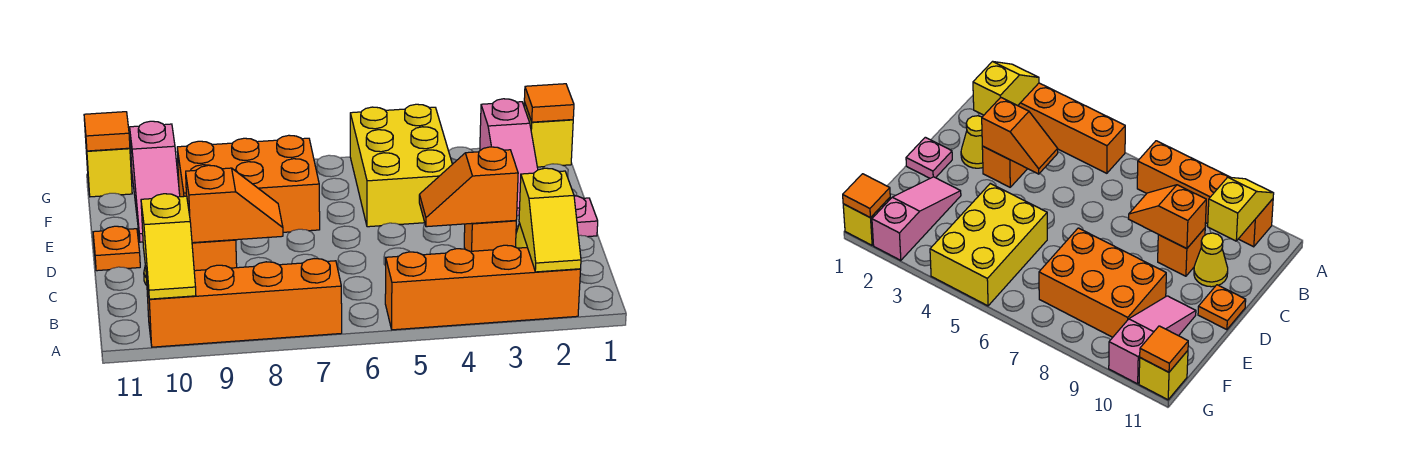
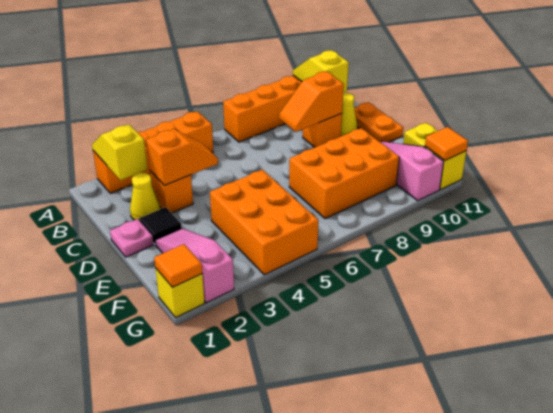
none -> black tile D2 level 1
orange plate D11 level 1 -> orange plate C11:D11 level 1
yellow brick E4:G5 level 1 -> orange brick E4:G5 level 1
yellow brick G11 level 1 -> yellow brick F11:G11 level 1

